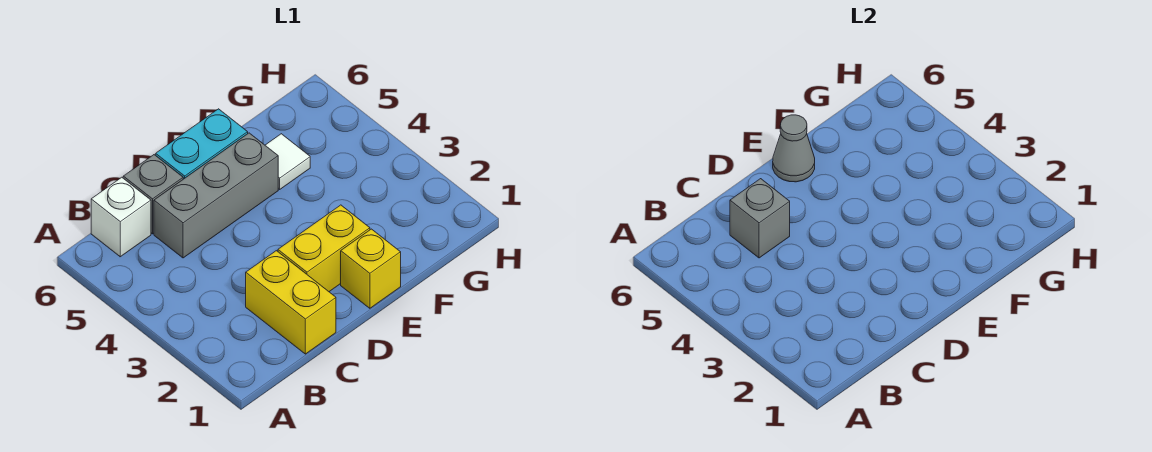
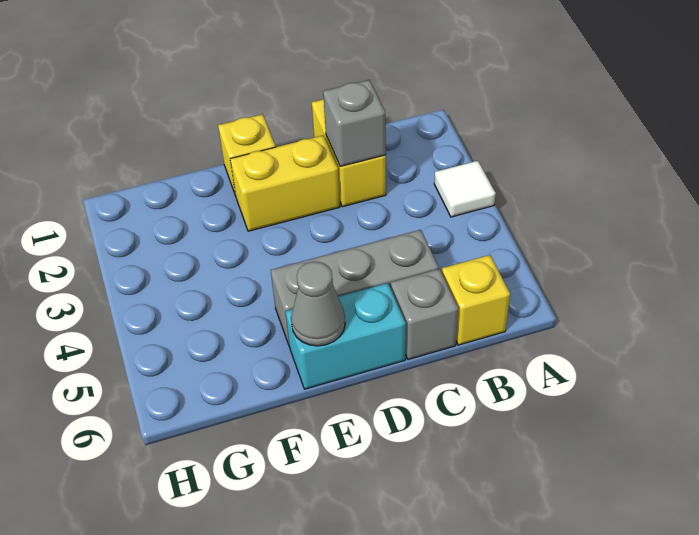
white brick B6 level 1 -> yellow brick B6 level 1
grey brick C5 level 2 -> grey brick C2 level 2
white tile F5 level 1 -> white tile A3 level 1

